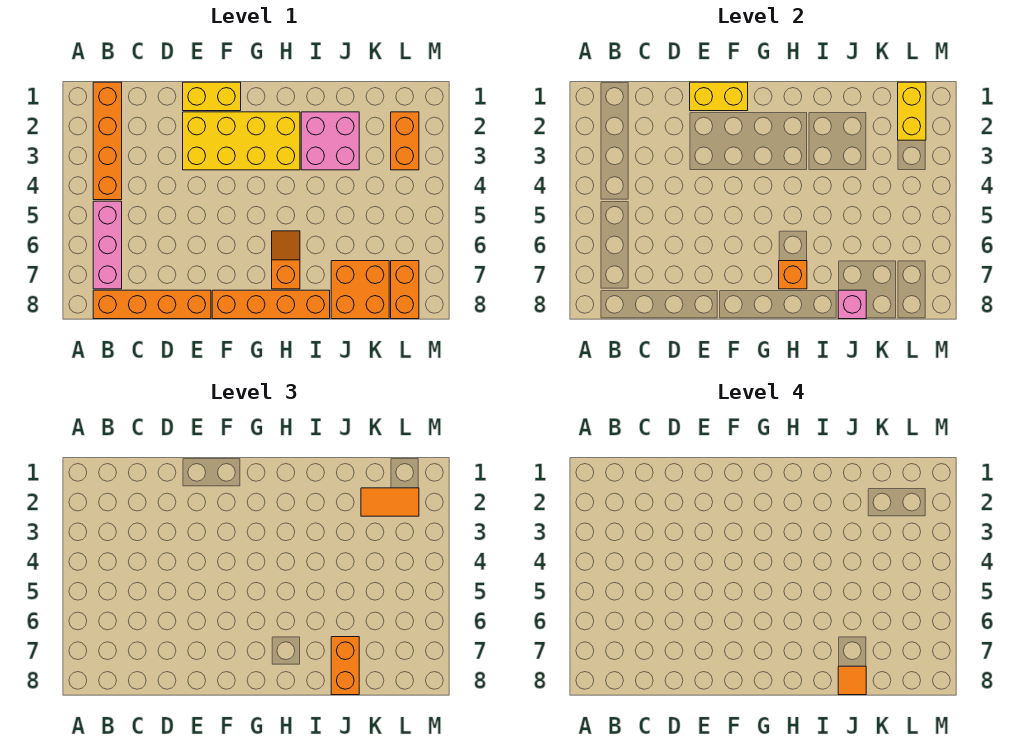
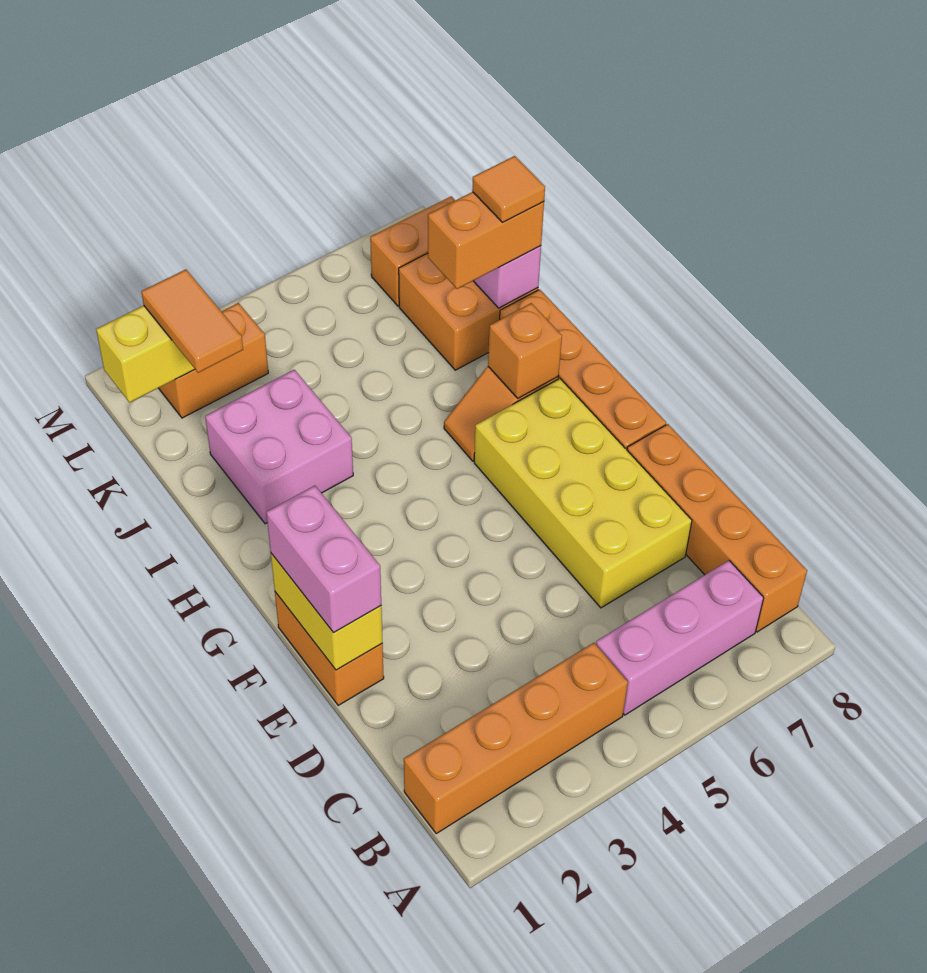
yellow brick E1:F1 level 1 -> orange brick E1:F1 level 1
none -> pink brick E1:F1 level 3
yellow brick E2:H3 level 1 -> yellow brick D6:G7 level 1

